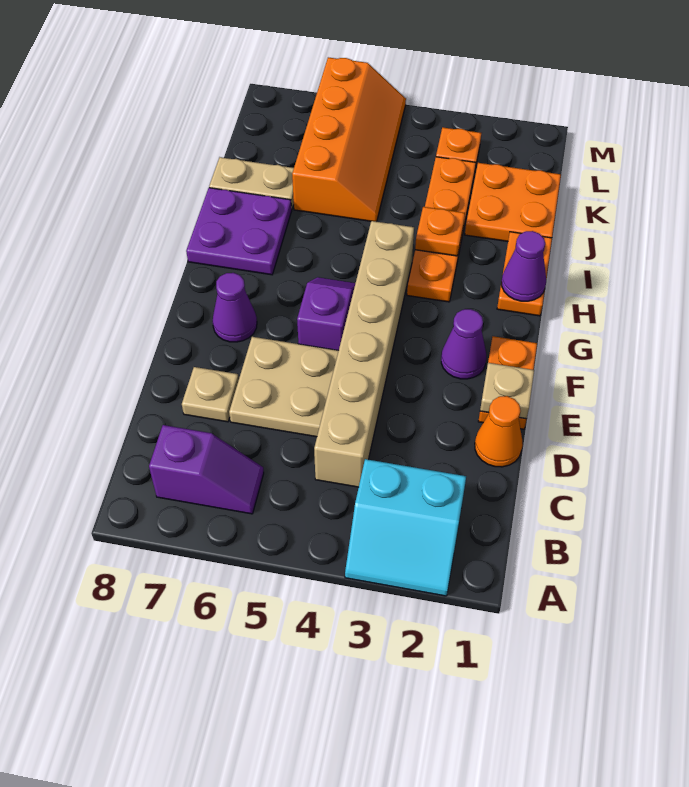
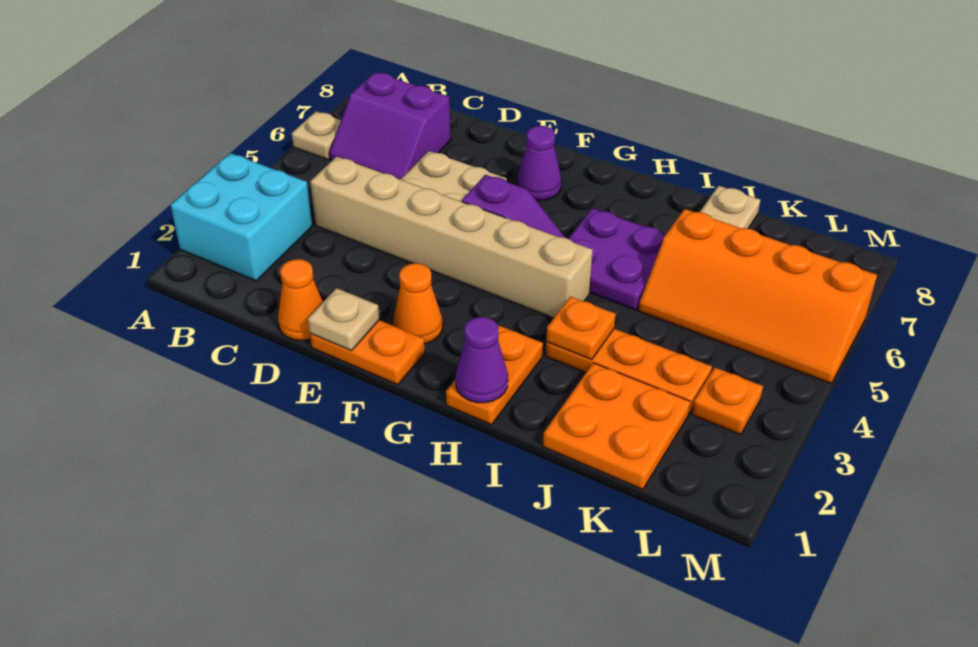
cyan slope A2:B3 level 1 top B -> cyan brick A2:B3 level 1
purple slope B6:B7 level 1 top 7 -> purple slope B6:C7 level 1 top 7
tan plate D7 level 1 -> tan plate A6 level 1
purple cone F2 level 1 -> orange cone F2 level 1
orange plate H1:I1 level 1 -> orange plate H1:H2 level 1
orange plate H3:K3 level 1 -> orange plate I3:K3 level 1
purple plate H7:I8 level 1 -> purple plate H5:I6 level 1

